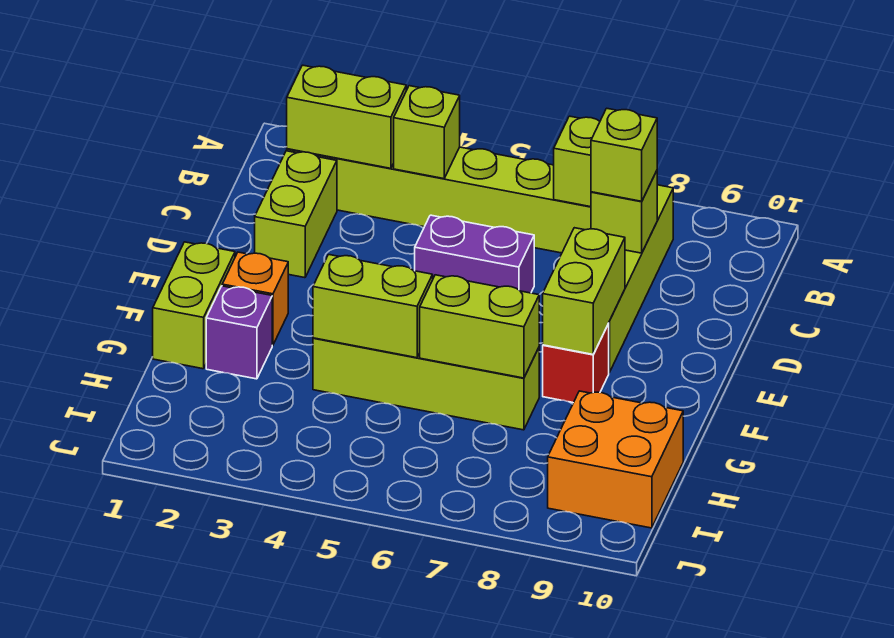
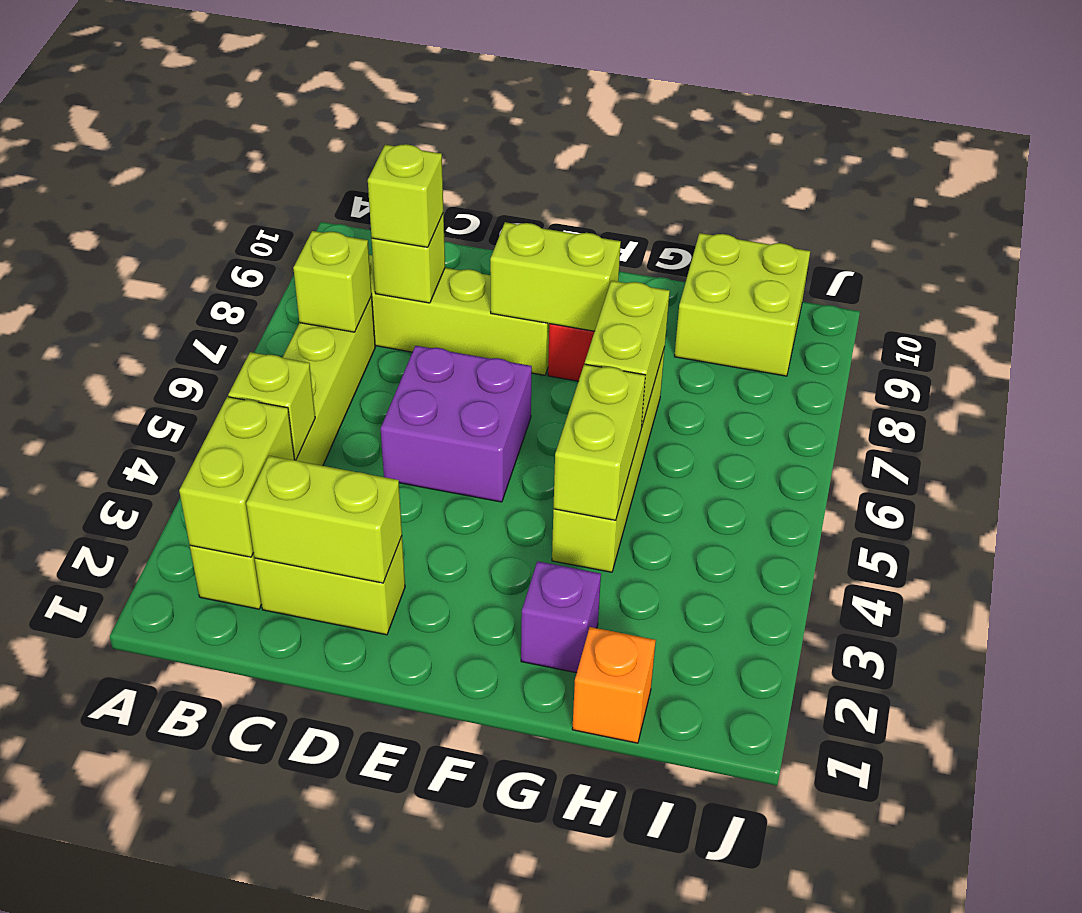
purple brick D5:D6 level 1 -> purple brick D5:E6 level 1
lime brick F1:G1 level 1 -> lime brick C2:D2 level 2
orange brick F2 level 1 -> orange brick H1 level 1
orange brick H9:I10 level 1 -> lime brick H9:I10 level 1

